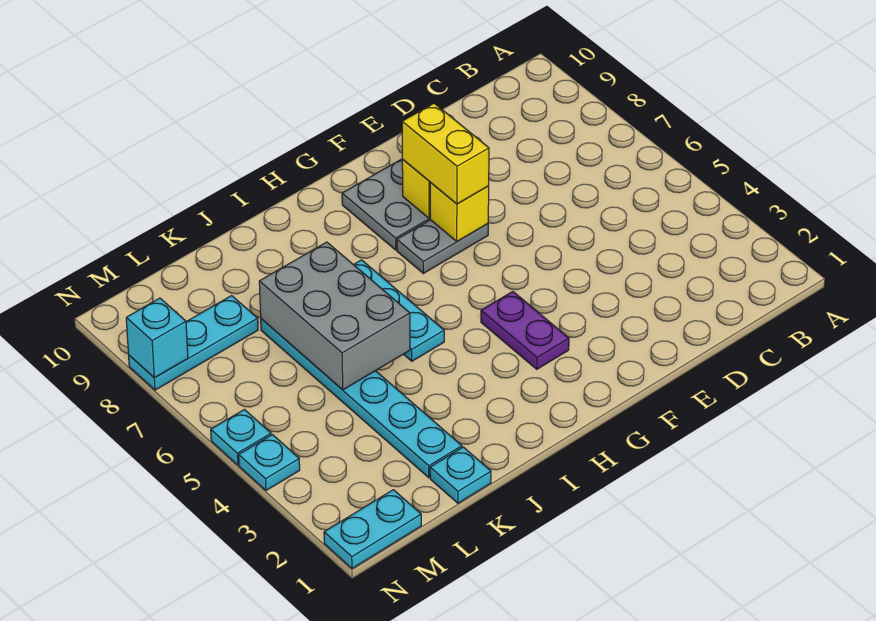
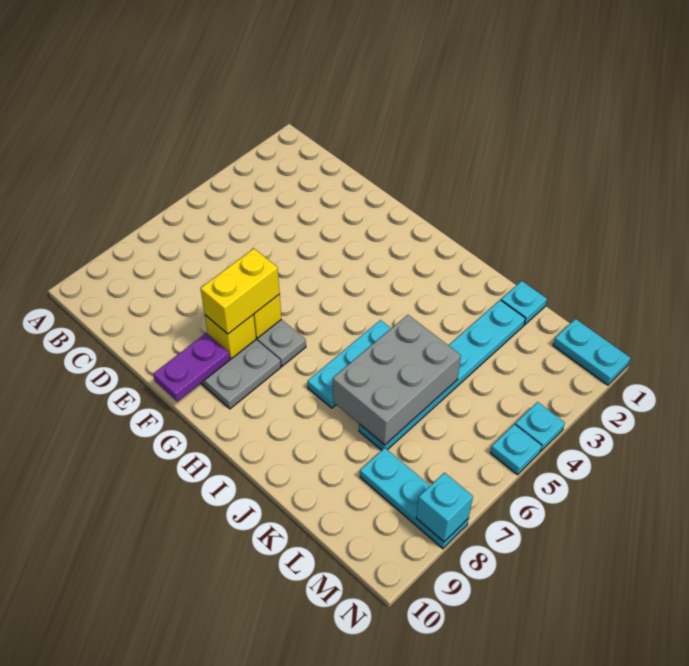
purple plate G3:G4 level 1 -> purple plate F9:F10 level 2

